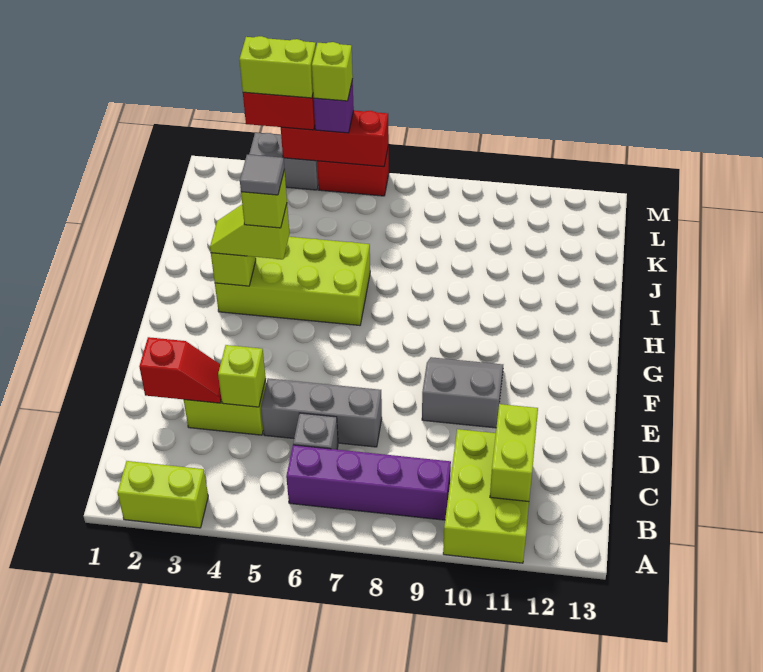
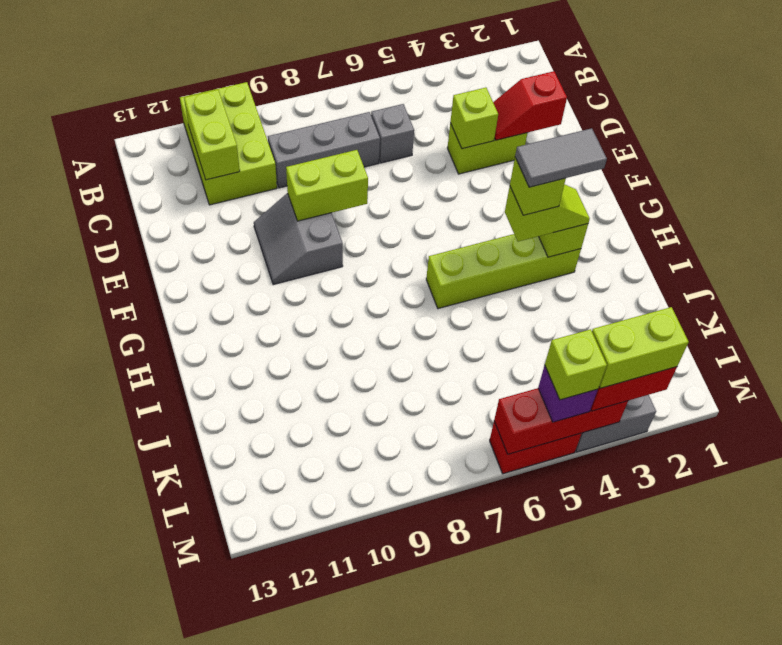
lime brick A2:A3 level 1 -> lime brick E8:E9 level 2
purple brick B6:B9 level 1 -> none
grey brick D5:D7 level 1 -> grey brick C7:C9 level 1
grey slope E9:F10 level 1 top E -> grey slope E9:F10 level 1 top 9
lime brick H3:I6 level 1 -> lime brick H3:H6 level 1
grey tile H4 level 5 -> grey tile H3:H4 level 5

